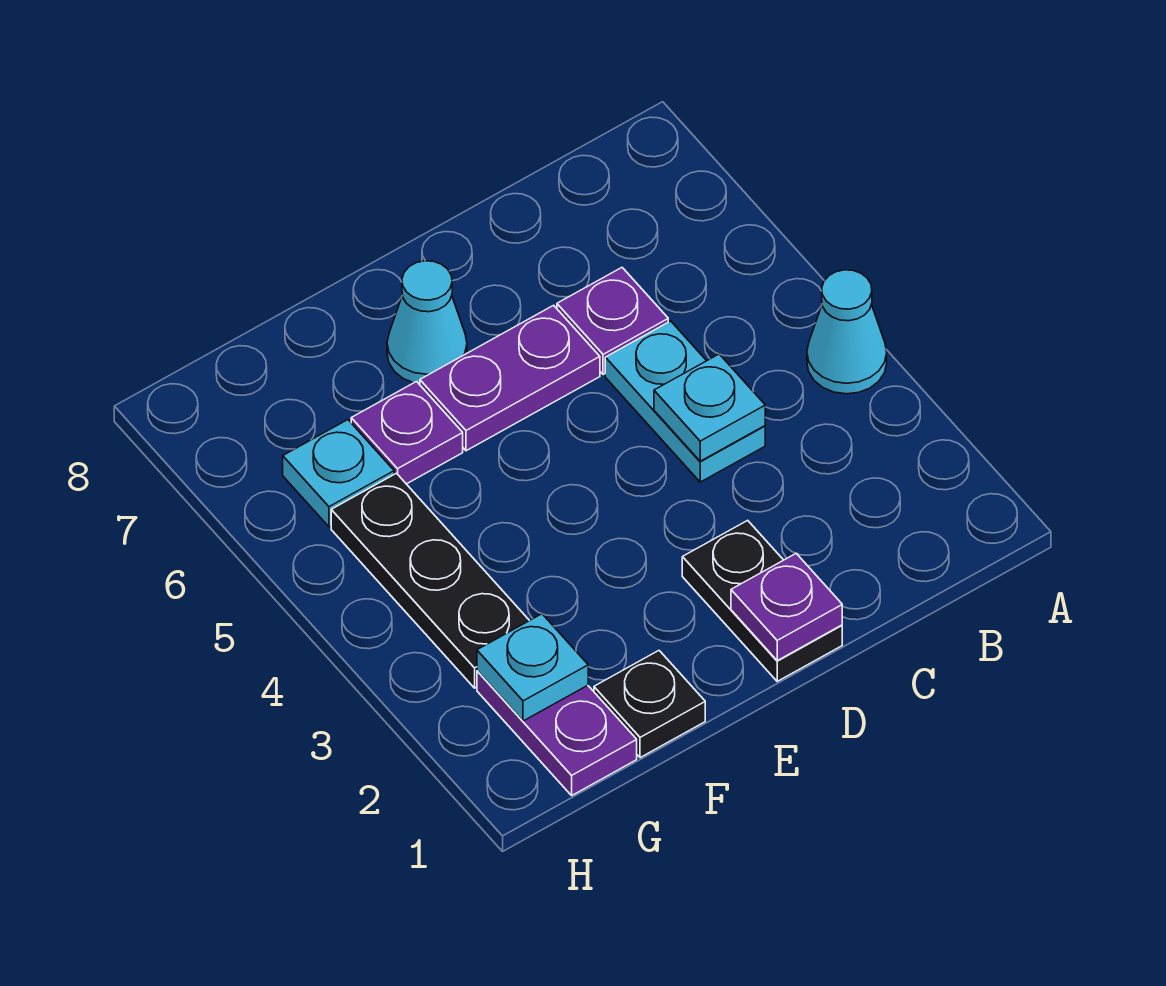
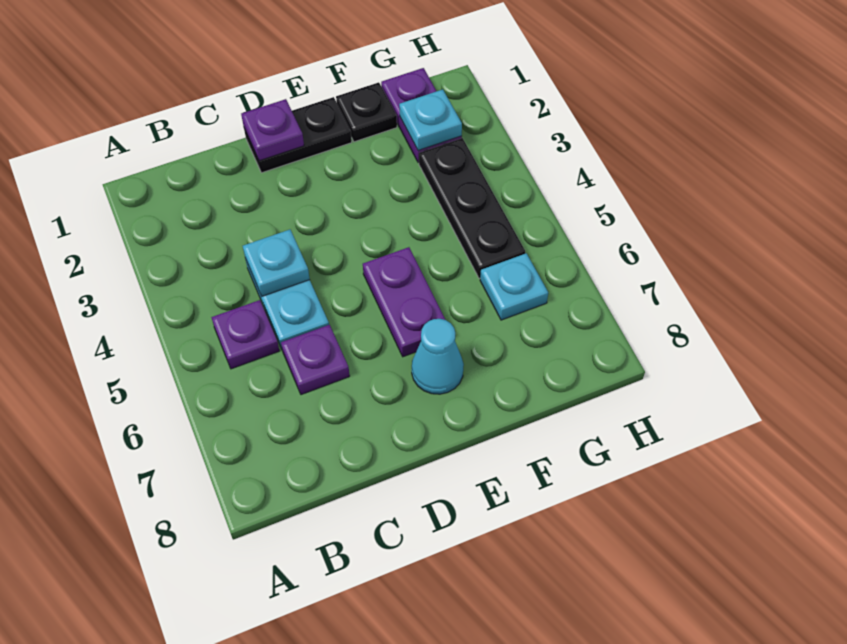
cyan cone A4 level 1 -> none
black plate D1:D2 level 1 -> black plate D1:E1 level 1
purple plate D6:E6 level 1 -> purple plate E5:E6 level 1
purple plate F6 level 1 -> purple plate B5 level 1

